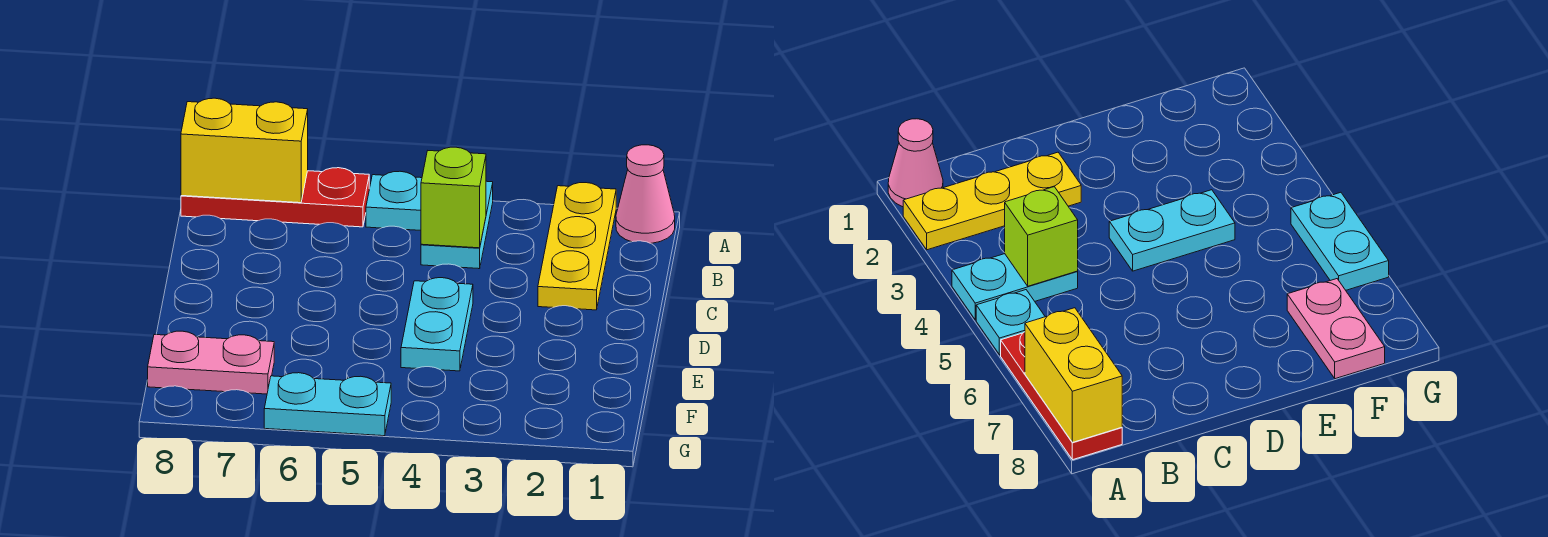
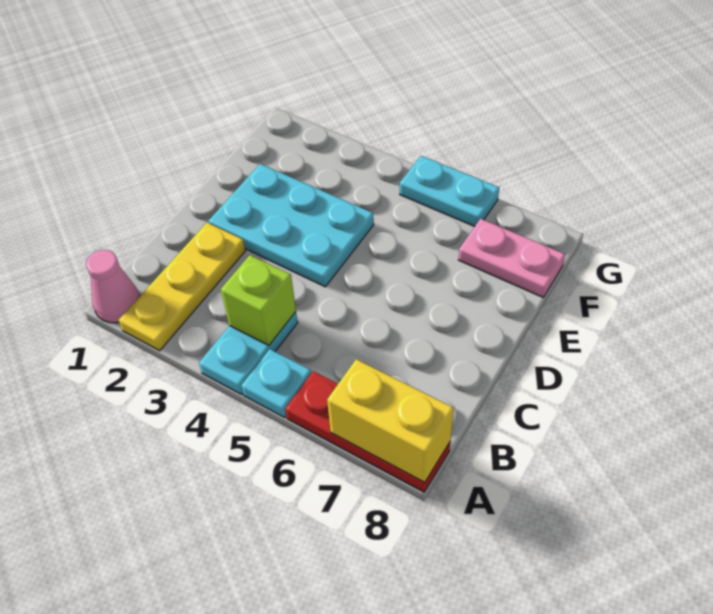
cyan plate D4:E4 level 1 -> cyan plate D2:E4 level 1

